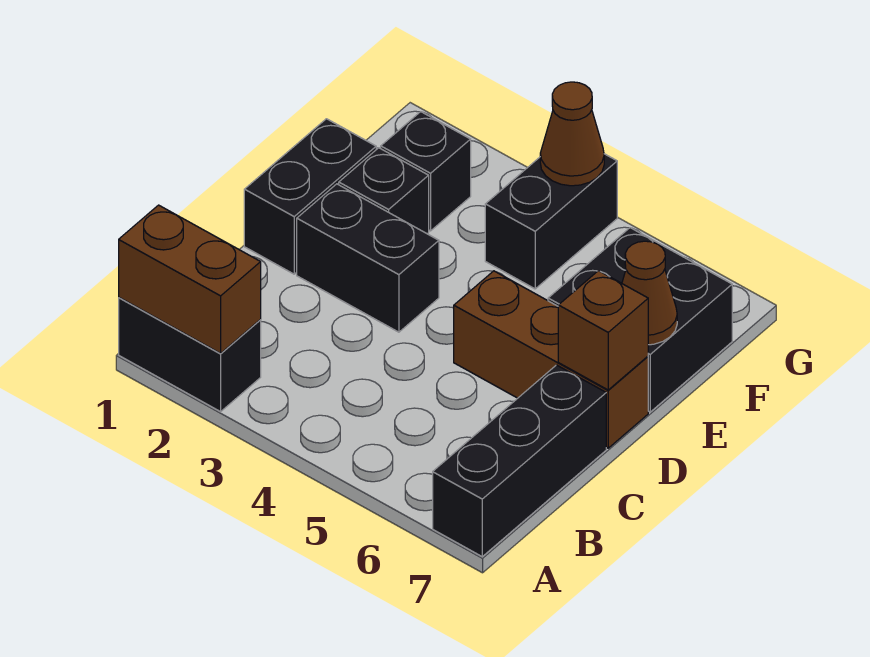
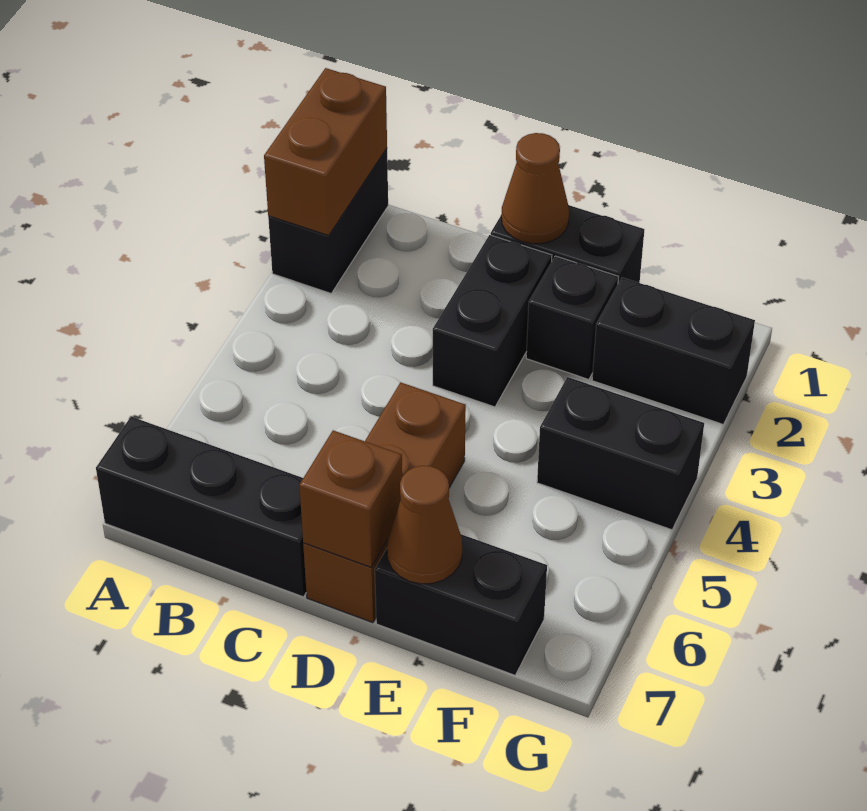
black brick E6:F7 level 1 -> black brick E7:F7 level 1
black brick F2 level 1 -> black brick F2:G2 level 1
brown cone G4 level 2 -> brown cone D1 level 2

